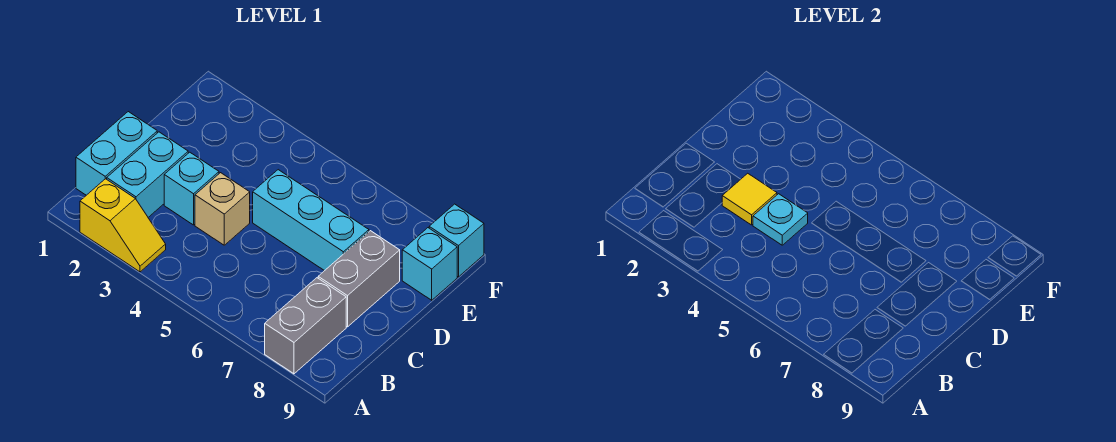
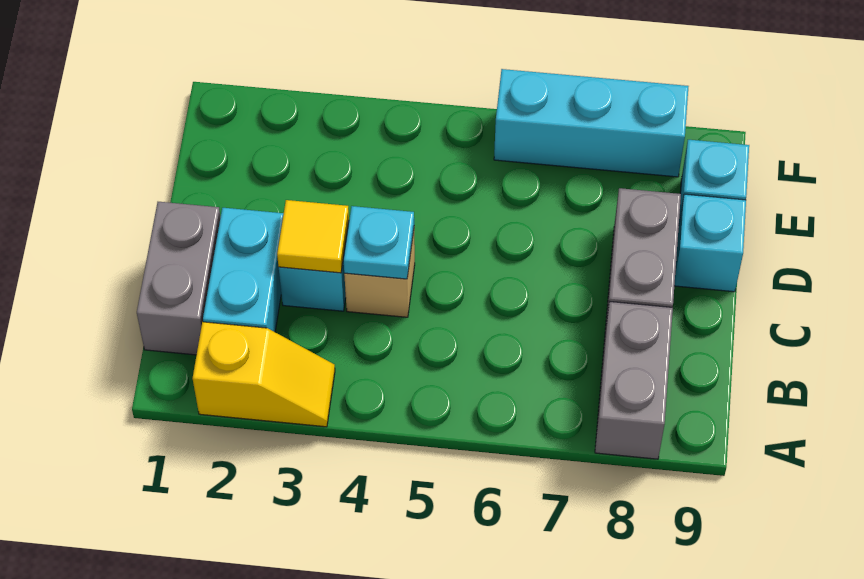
cyan brick B1:C1 level 1 -> grey brick B1:C1 level 1
cyan brick D5:D7 level 1 -> cyan brick F6:F8 level 1
cyan brick F9 level 1 -> cyan brick D9 level 1

